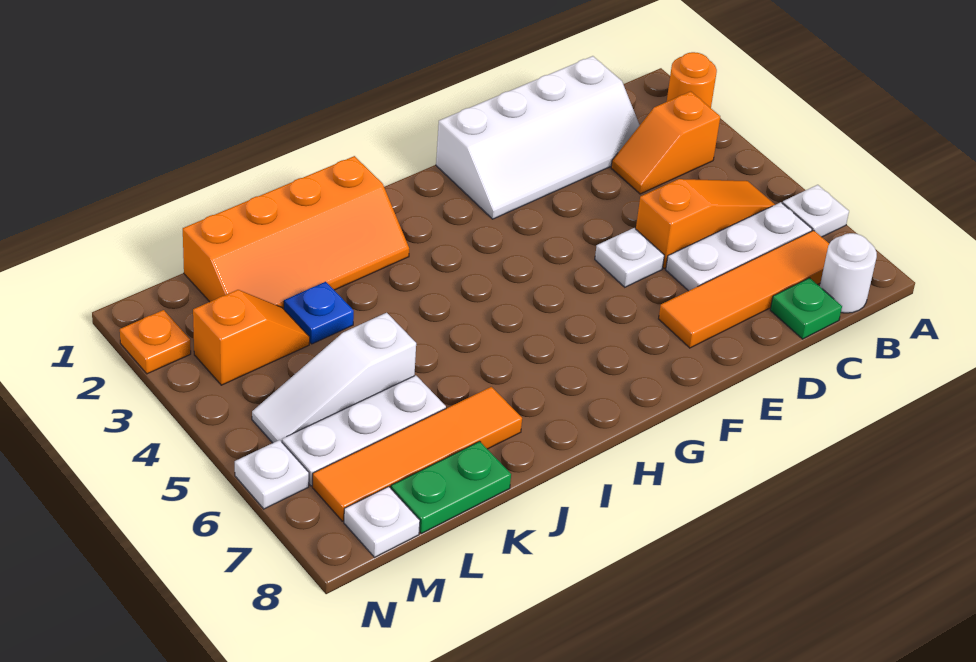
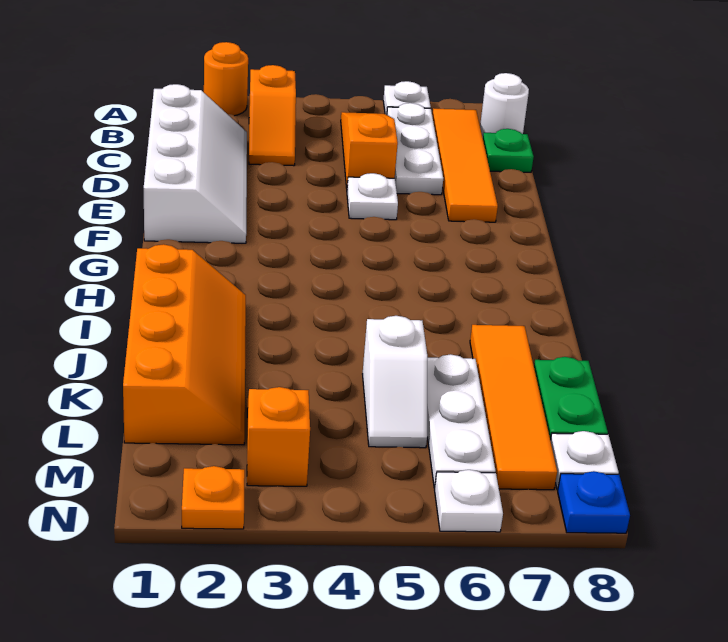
blue plate K3 level 1 -> blue plate N8 level 1
white slope K5:M5 level 1 top K -> white slope K5:L5 level 1 top K

